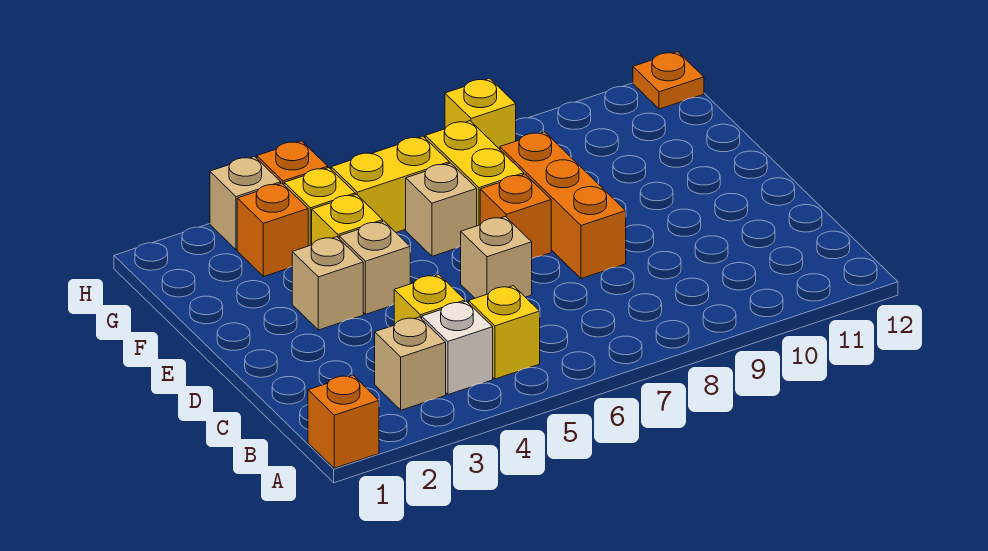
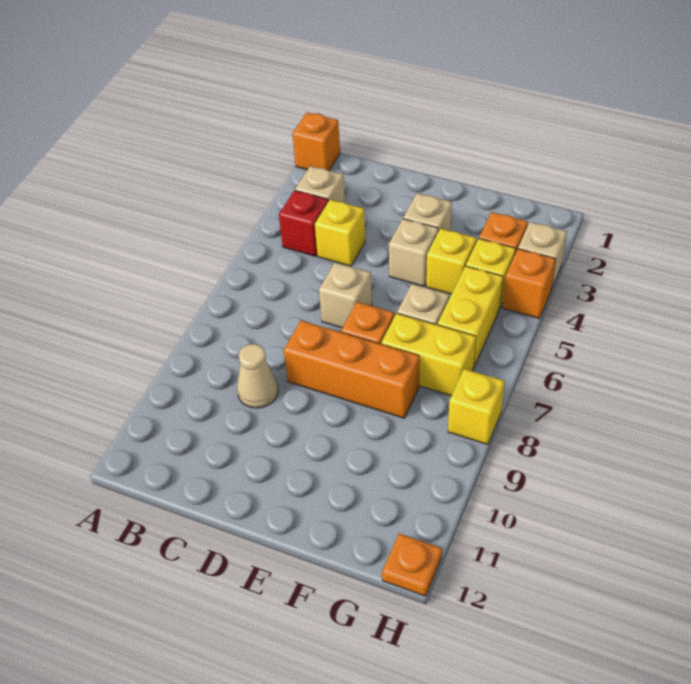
white brick B4 level 1 -> red brick B4 level 1
yellow brick B5 level 1 -> none
none -> tan cone C9 level 1

